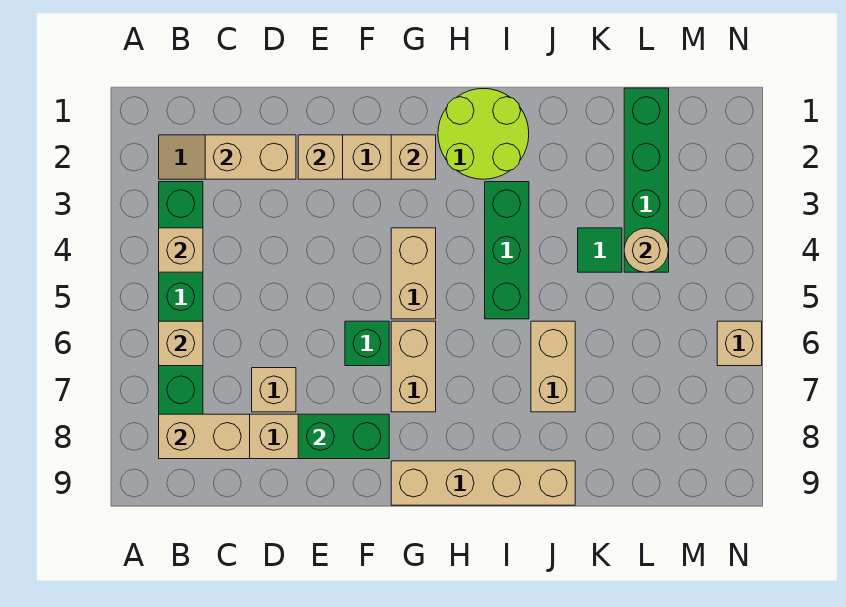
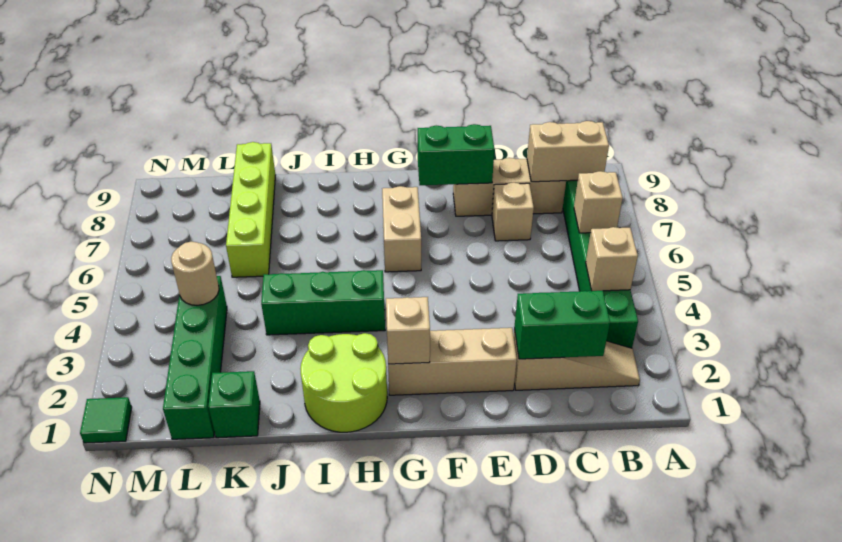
tan brick C2:D2 level 2 -> green brick C2:D2 level 2
tan brick E2 level 2 -> none
green brick F6 level 1 -> green brick K1 level 1
tan brick G4:G5 level 1 -> none
tan brick G9:J9 level 1 -> none
green brick I3:I5 level 1 -> green brick H4:J4 level 1
tan brick J6:J7 level 1 -> none
green tile K4 level 1 -> green tile N1 level 1
none -> lime brick K6:K9 level 1
tan brick N6 level 1 -> none

